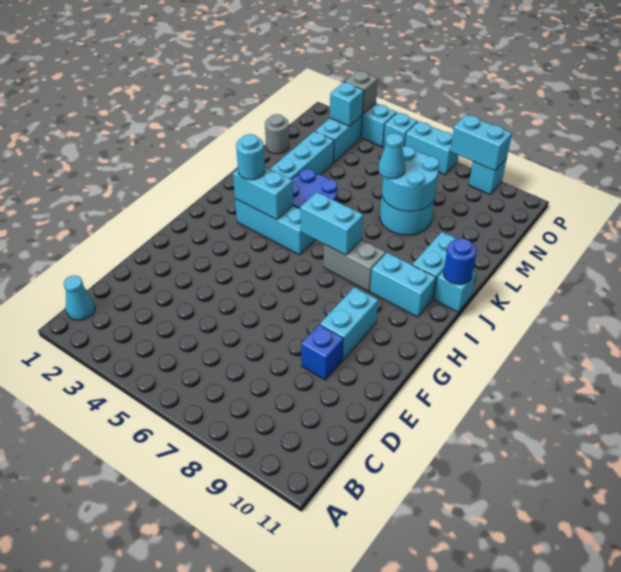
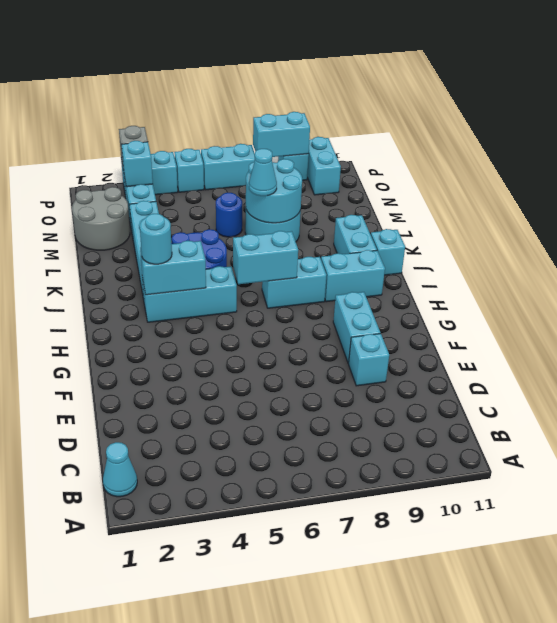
blue brick E9 level 1 -> cyan brick E9 level 1
grey brick I7:I8 level 1 -> cyan brick I7:I8 level 1
blue round brick J11 level 2 -> blue round brick M6 level 1
grey round brick M1 level 1 -> grey round brick M1:N2 level 1
none -> cyan brick O10:P10 level 1

